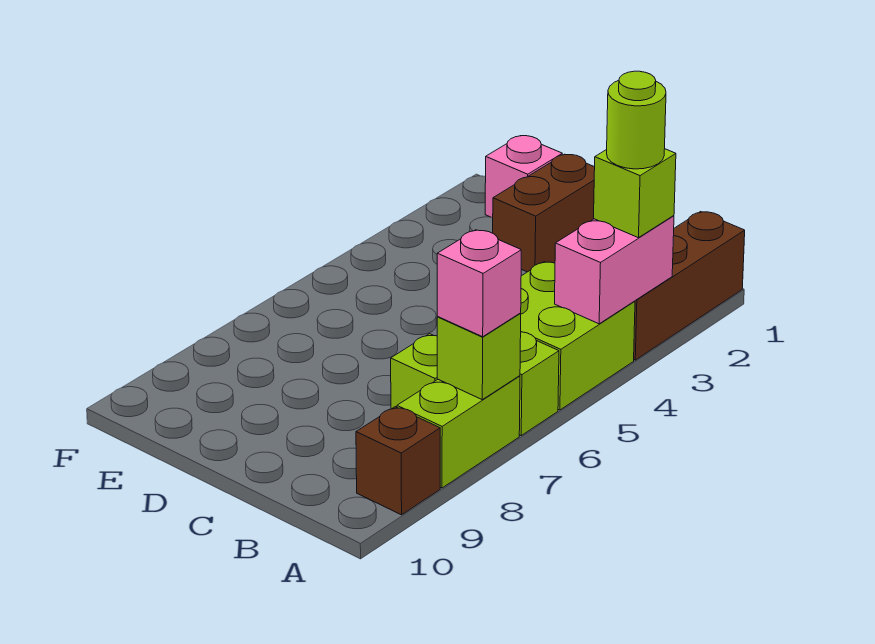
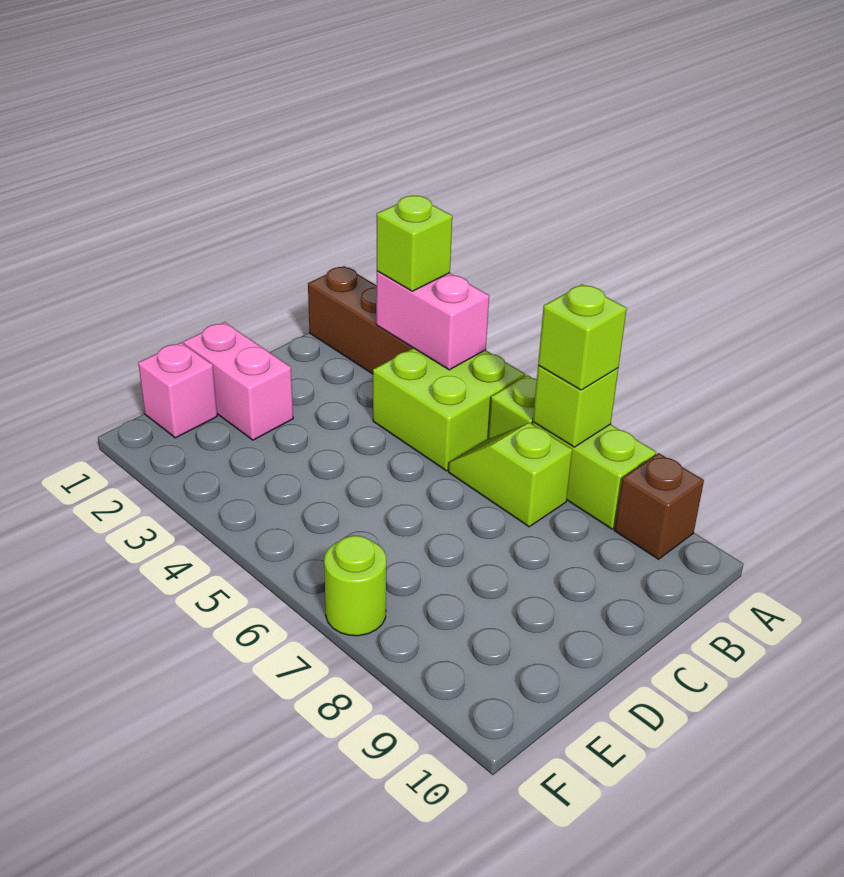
lime round brick A3 level 4 -> lime round brick F7 level 1
pink brick A7 level 3 -> lime brick A7 level 3
brown brick D1:D2 level 1 -> pink brick D1:D2 level 1

